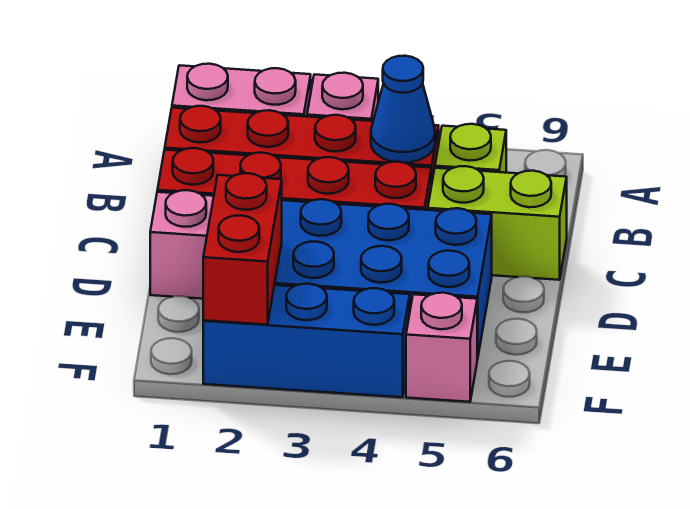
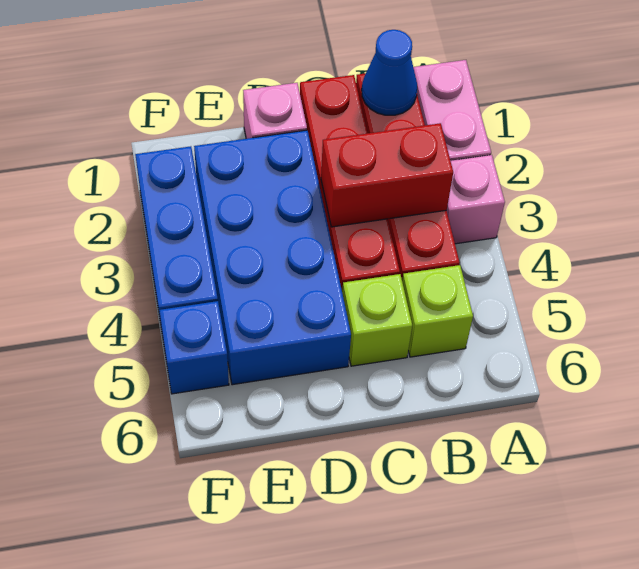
blue cone B4 level 2 -> blue cone B1 level 2
lime brick C5:C6 level 1 -> lime brick C5 level 1
red brick E2:F2 level 2 -> red brick B3:C3 level 2
pink brick F5 level 1 -> blue brick F5 level 1

